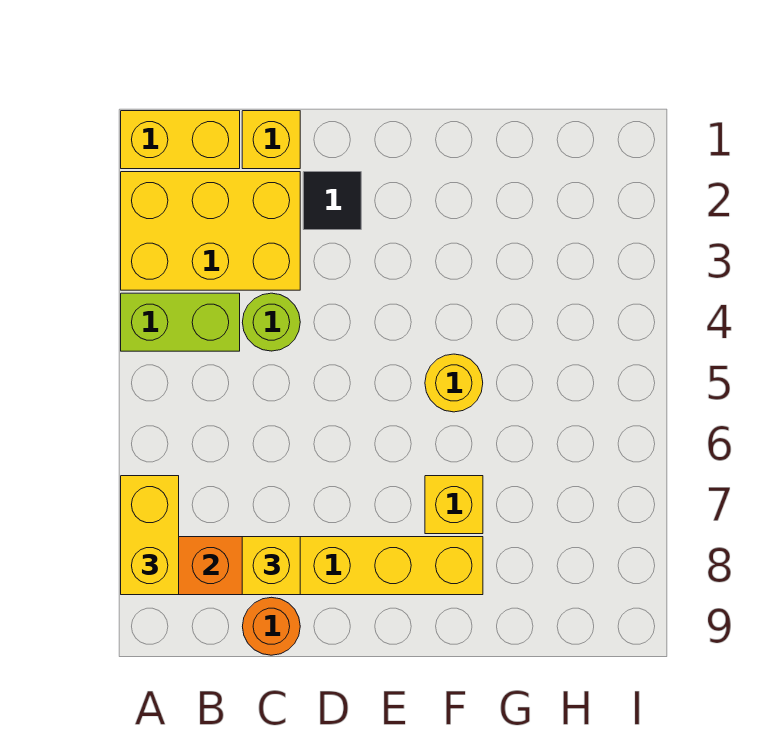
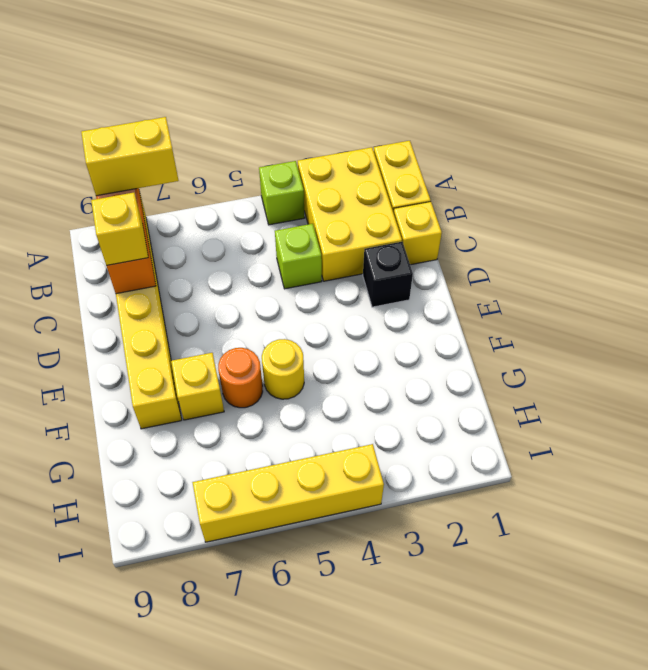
lime brick A4:B4 level 1 -> lime brick A4 level 1
lime round brick C4 level 1 -> lime brick C4 level 1
orange round brick C9 level 1 -> orange round brick F6 level 1
black tile D2 level 1 -> black brick D2 level 1
none -> yellow brick I4:I7 level 1

